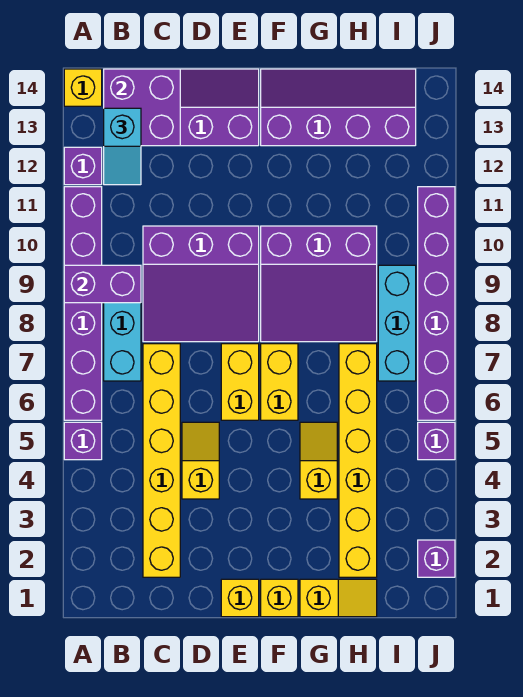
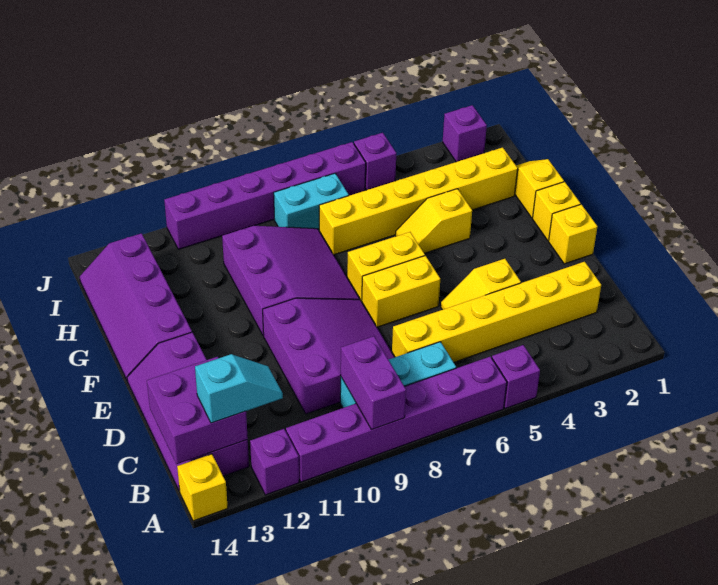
cyan brick I7:I9 level 1 -> cyan brick I7:I8 level 1

